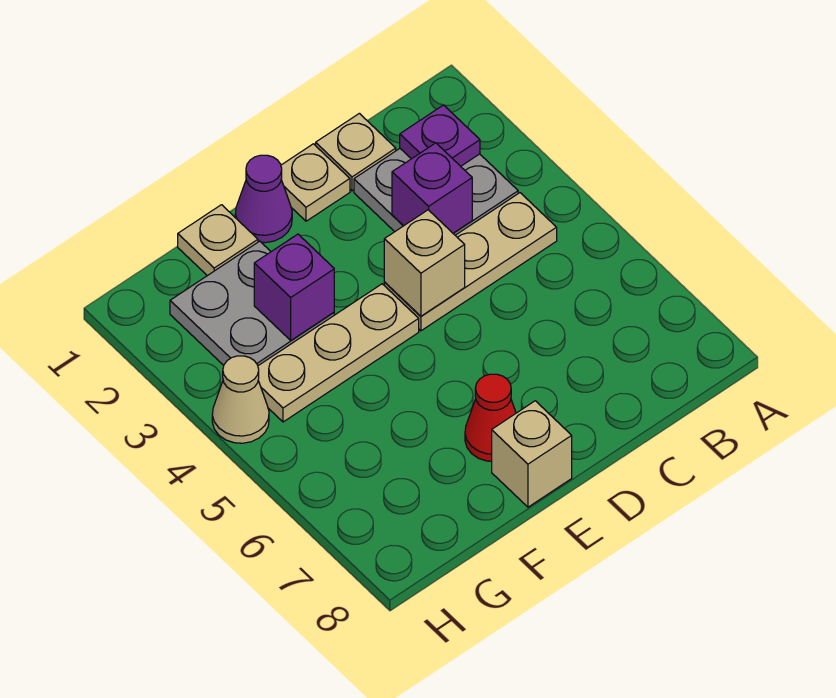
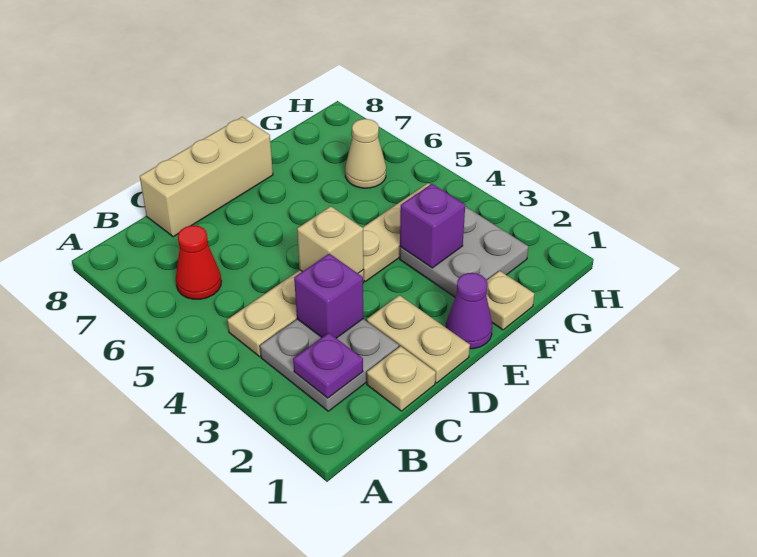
tan plate D1 level 1 -> tan plate D1:D2 level 1
red cone E7 level 1 -> red cone B6 level 1
tan brick E8 level 1 -> tan brick C8:E8 level 1
tan cone H4 level 1 -> tan cone G6 level 1

